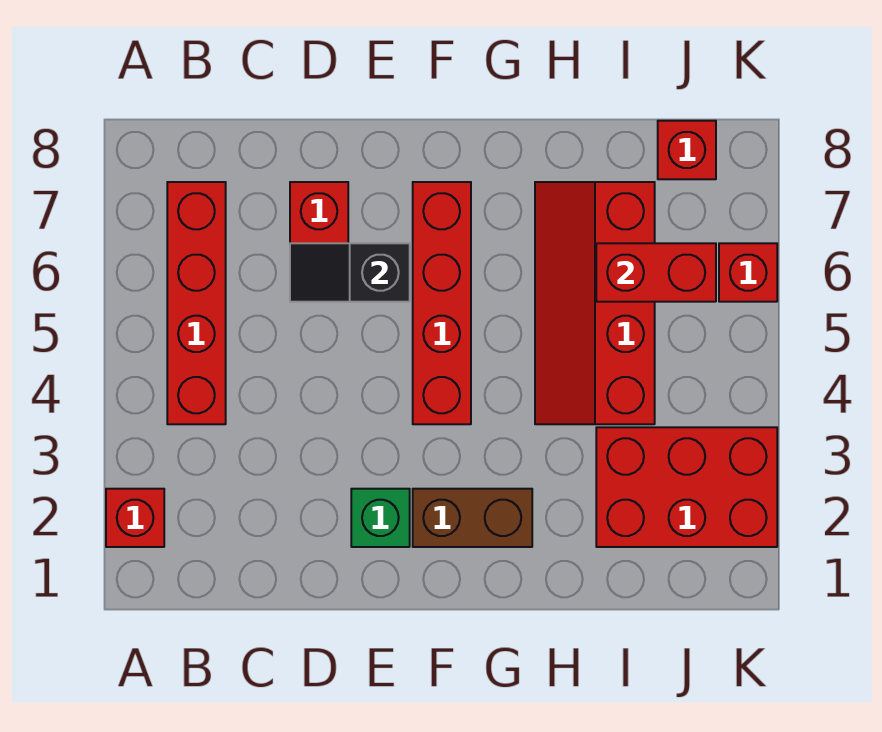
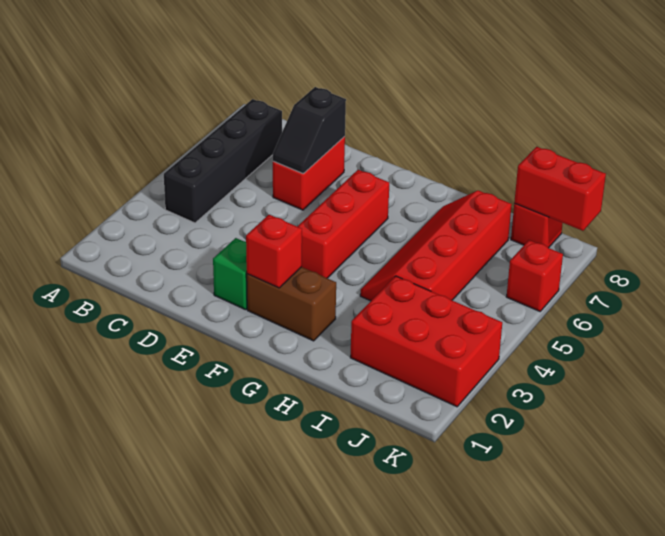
red brick A2 level 1 -> red brick F2 level 2
red brick B4:B7 level 1 -> black brick B4:B7 level 1
black slope D6:E6 level 2 top E -> black slope D6:D7 level 2 top 7
red brick F4:F7 level 1 -> red brick F4:F6 level 1
red brick I6:J6 level 2 -> red brick J8:K8 level 2

